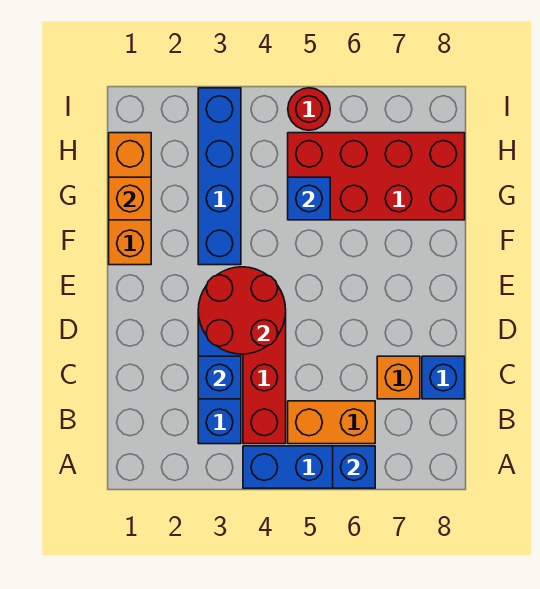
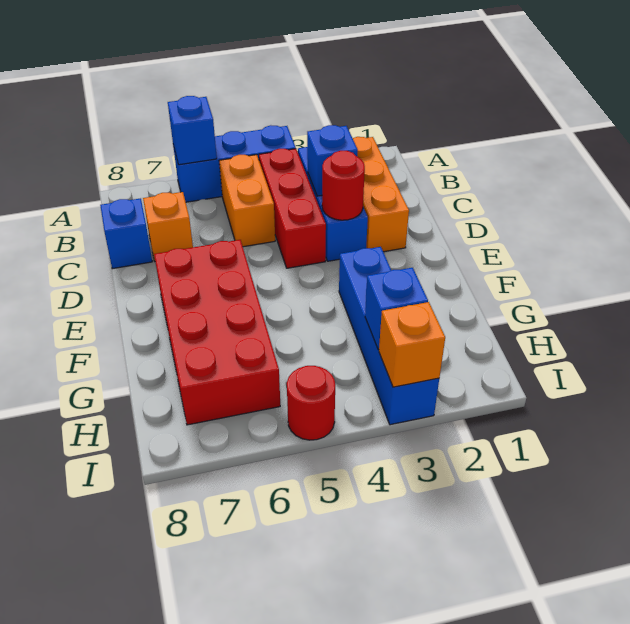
orange brick B5:B6 level 1 -> orange brick B5:C5 level 1
red round brick D3:E4 level 2 -> red round brick D3 level 2
orange brick F1:H1 level 1 -> orange brick B2:D2 level 1
orange brick G1 level 2 -> orange brick I3 level 2
red brick G5:H8 level 1 -> red brick E6:H7 level 1
blue brick G5 level 2 -> blue brick H3 level 2

